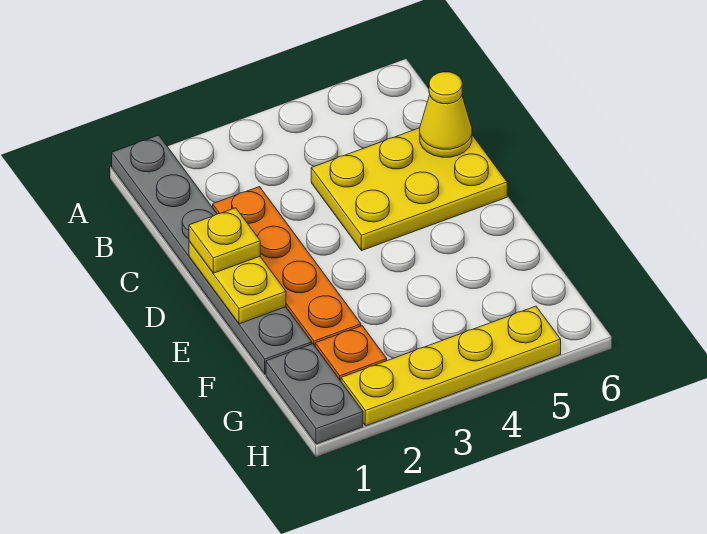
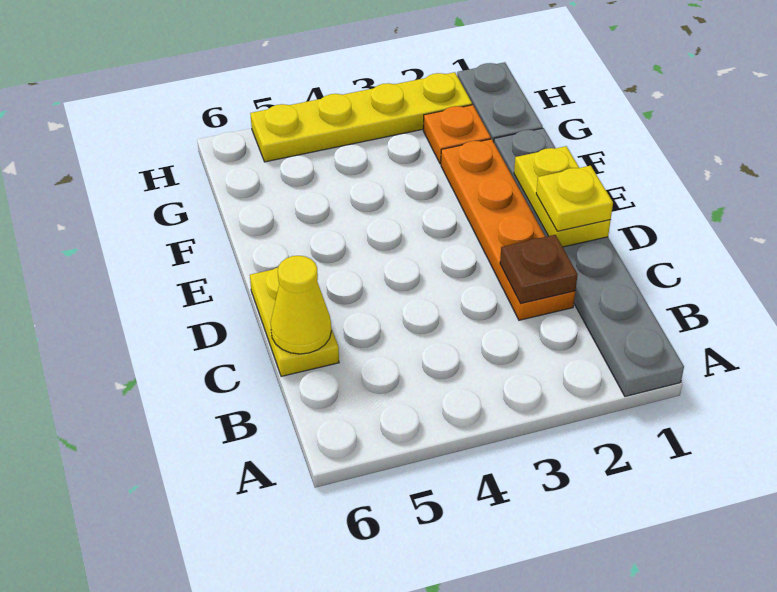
none -> brown plate C2 level 2
yellow plate C4:D6 level 1 -> yellow plate C6:D6 level 1

